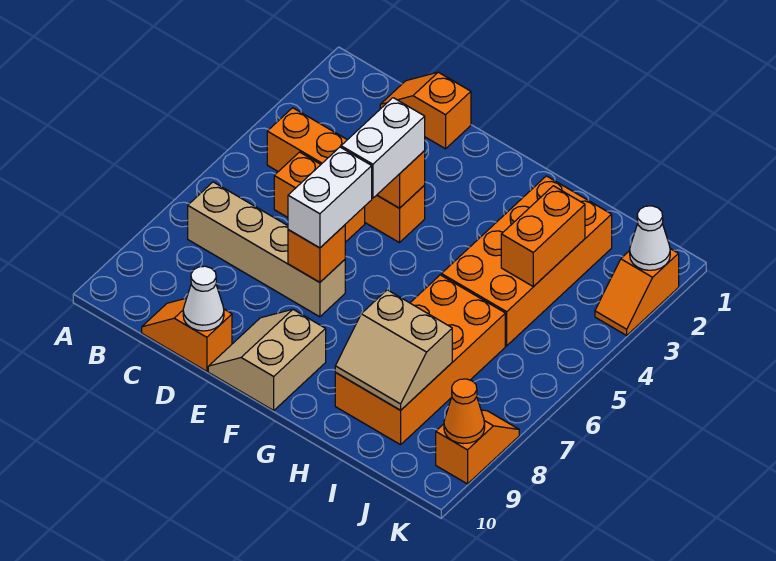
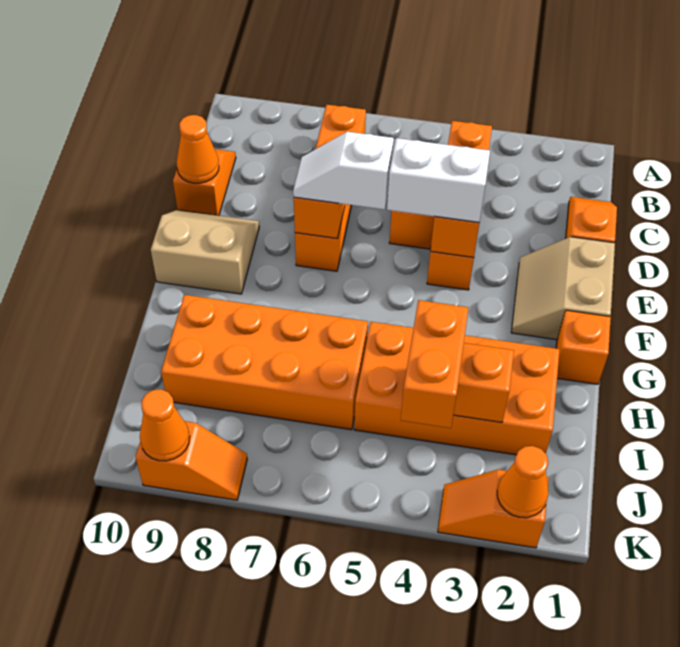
tan brick B7:E7 level 1 -> orange brick B7:E7 level 1
white cone D10 level 2 -> orange cone D10 level 2
white brick E6:E7 level 3 -> white slope E6:E7 level 3 top 6
none -> orange brick G1 level 1
tan slope H8:I9 level 2 top 8 -> tan slope E1:F2 level 1 top 1
none -> orange brick I4:J4 level 3
white cone K2 level 2 -> orange cone K2 level 2

